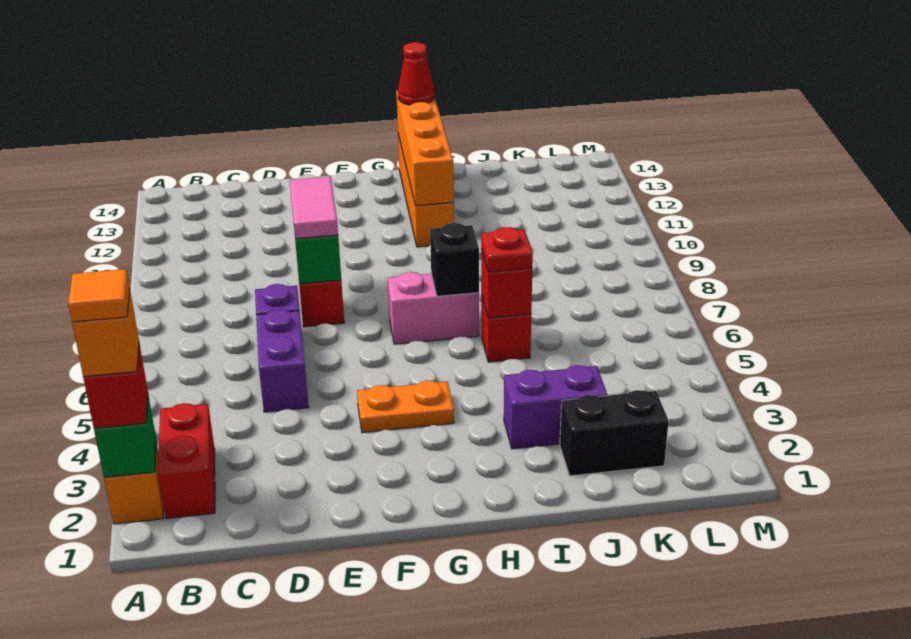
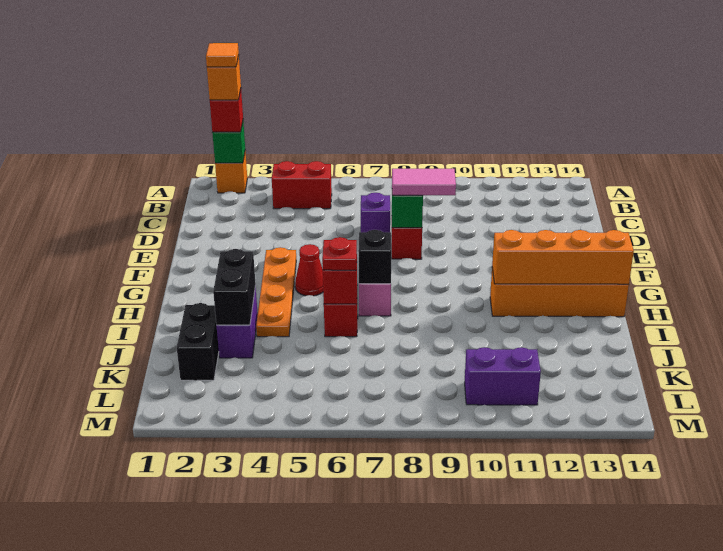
red brick B2:B3 level 1 -> red brick B4:B5 level 1
purple brick D5:D6 level 1 -> purple brick L10:L11 level 1
orange plate F4:G4 level 1 -> orange plate F4:I4 level 1
red cone H14 level 3 -> red cone G5 level 1
none -> black brick I3:J3 level 2

